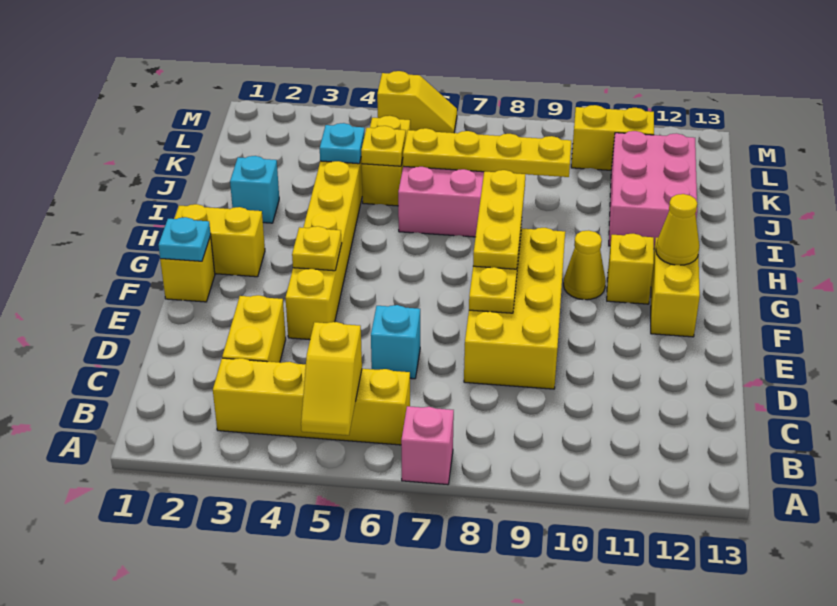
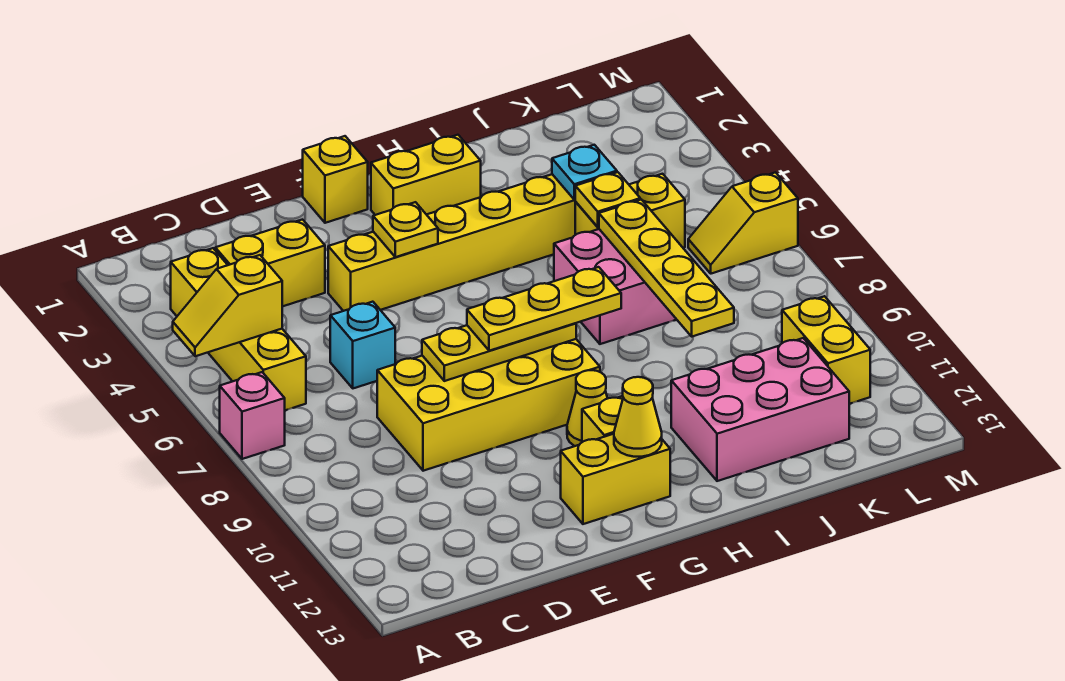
cyan plate F1 level 2 -> none
yellow brick G1:G2 level 1 -> yellow brick G2:H2 level 1
cyan brick I2 level 1 -> none
yellow slope M5:M6 level 1 top 5 -> yellow slope L6:M6 level 1 top M

